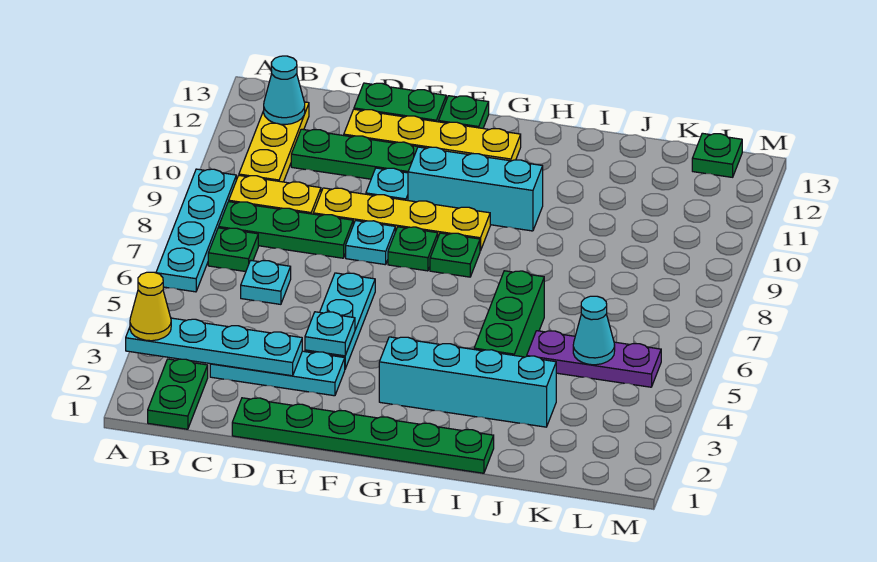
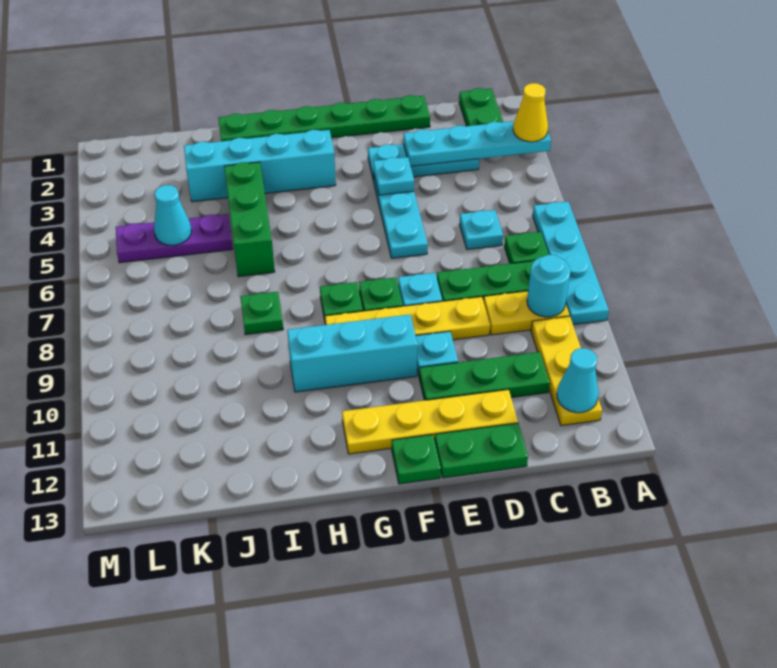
none -> cyan round brick B9 level 2
green plate L13 level 1 -> green plate I8 level 1

